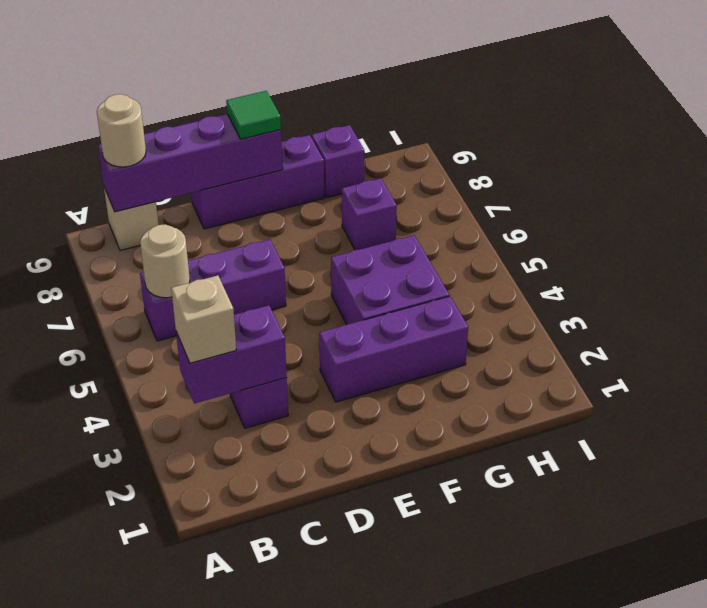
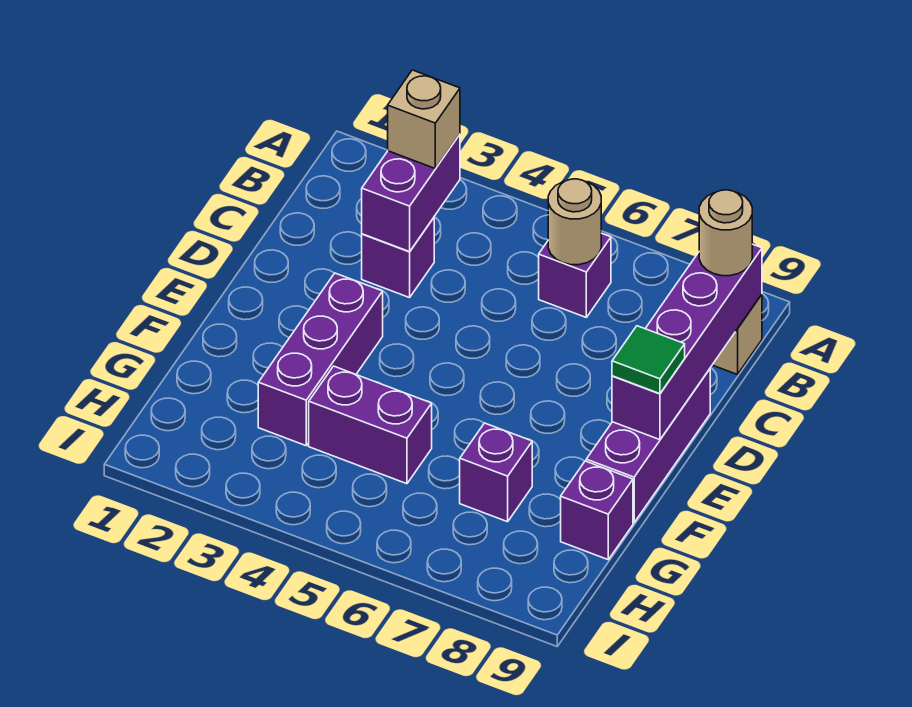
purple brick B6:D6 level 1 -> purple brick B6 level 1
purple brick F4:G5 level 1 -> purple brick G4:G5 level 1

